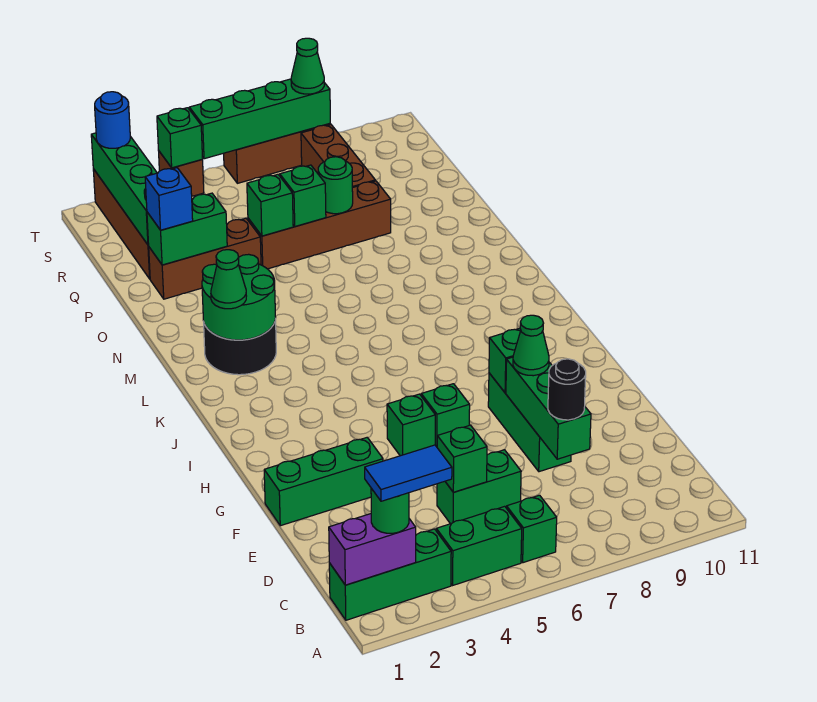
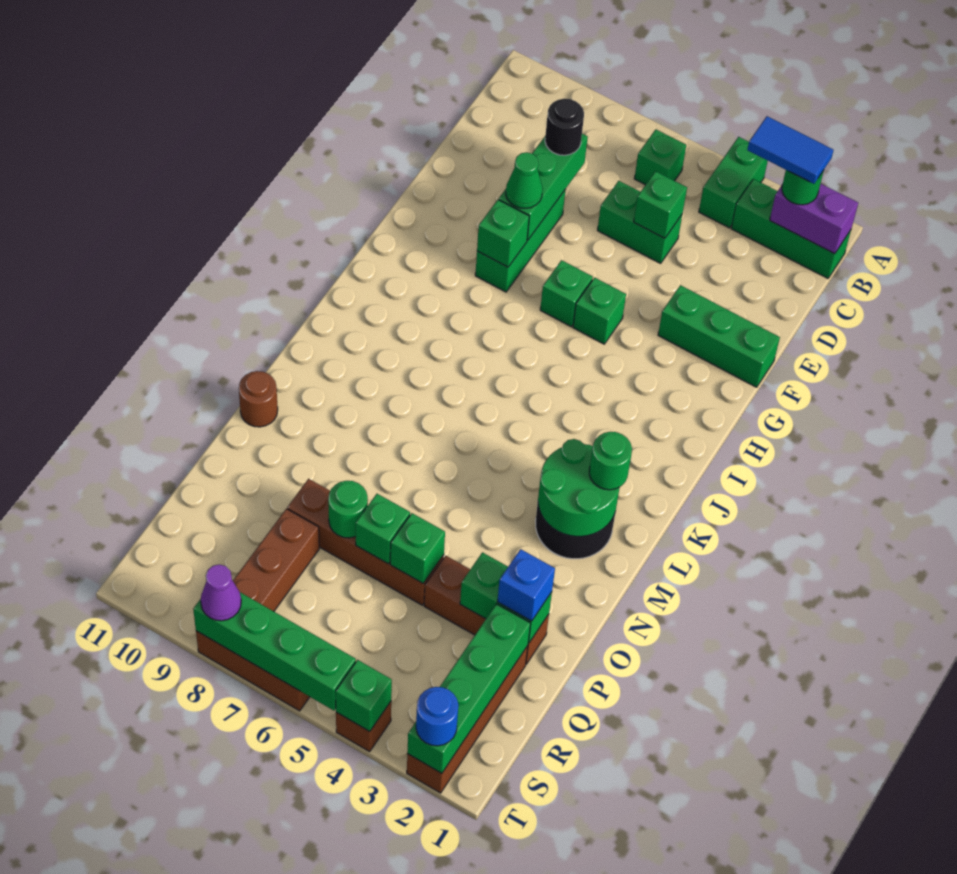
green brick B4:B5 level 1 -> green brick A4:B4 level 1
green cone L2 level 3 -> green round brick L2 level 3
none -> brown round brick N11 level 1
green cone T8 level 3 -> purple cone T8 level 3

